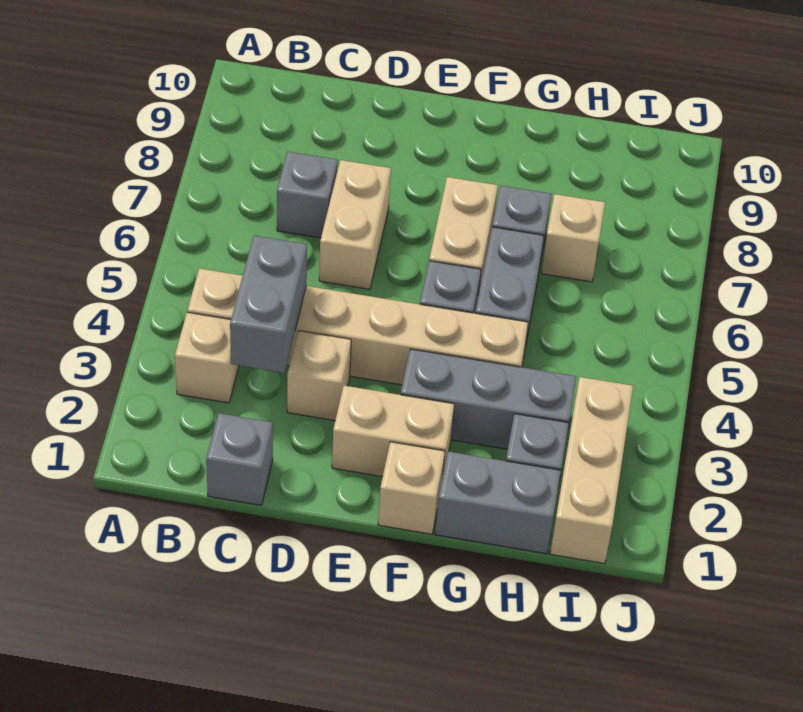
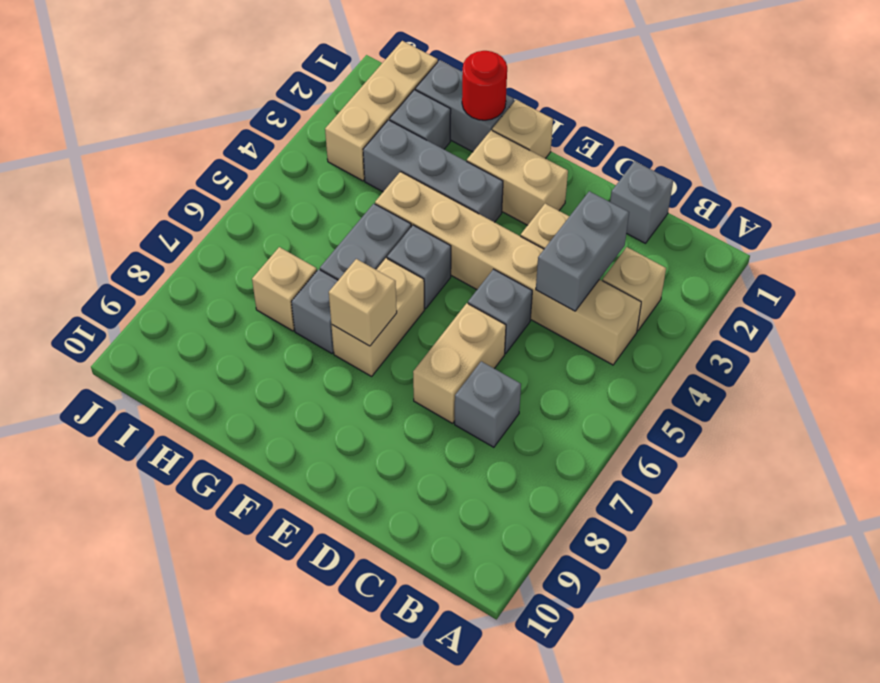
none -> grey brick D5 level 1
none -> tan brick F7 level 2
none -> red round brick G1 level 2

